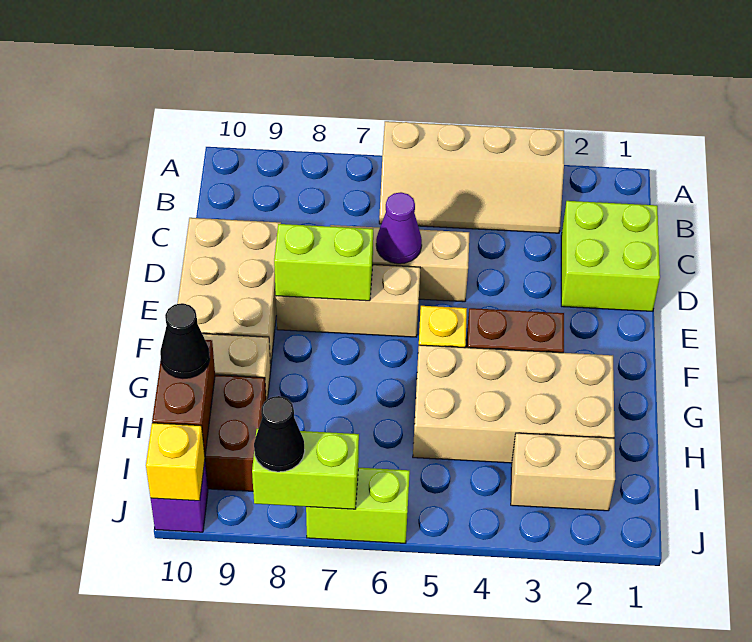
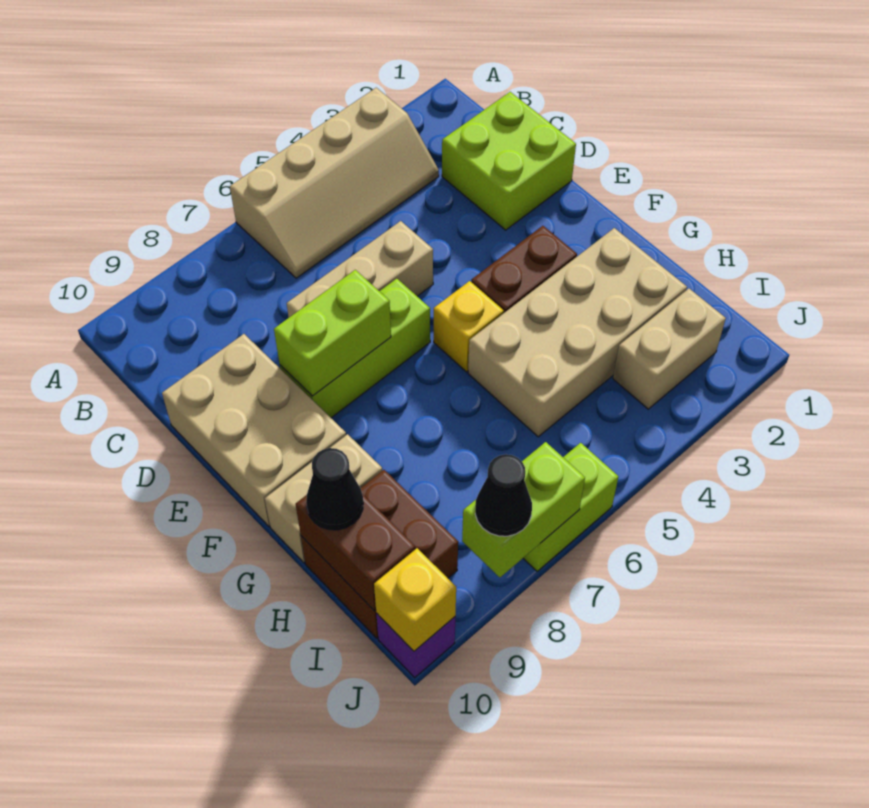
purple cone D6 level 2 -> none
tan brick E6:E8 level 1 -> lime brick E6:E8 level 1

